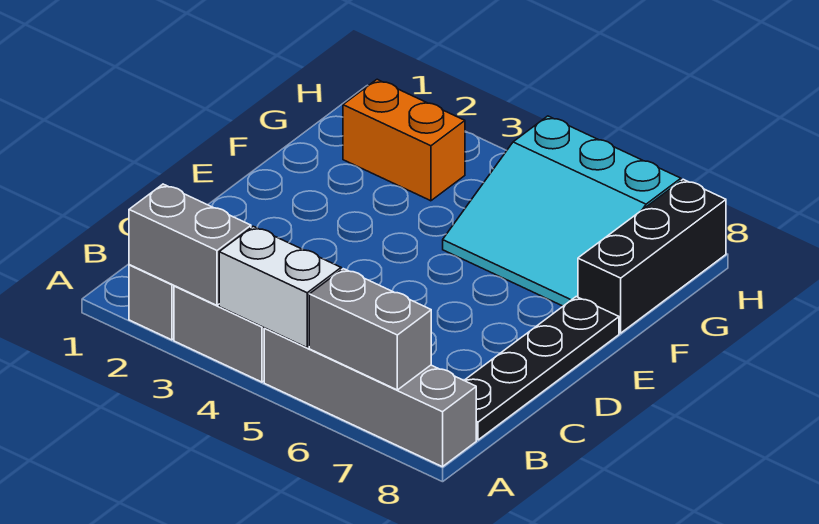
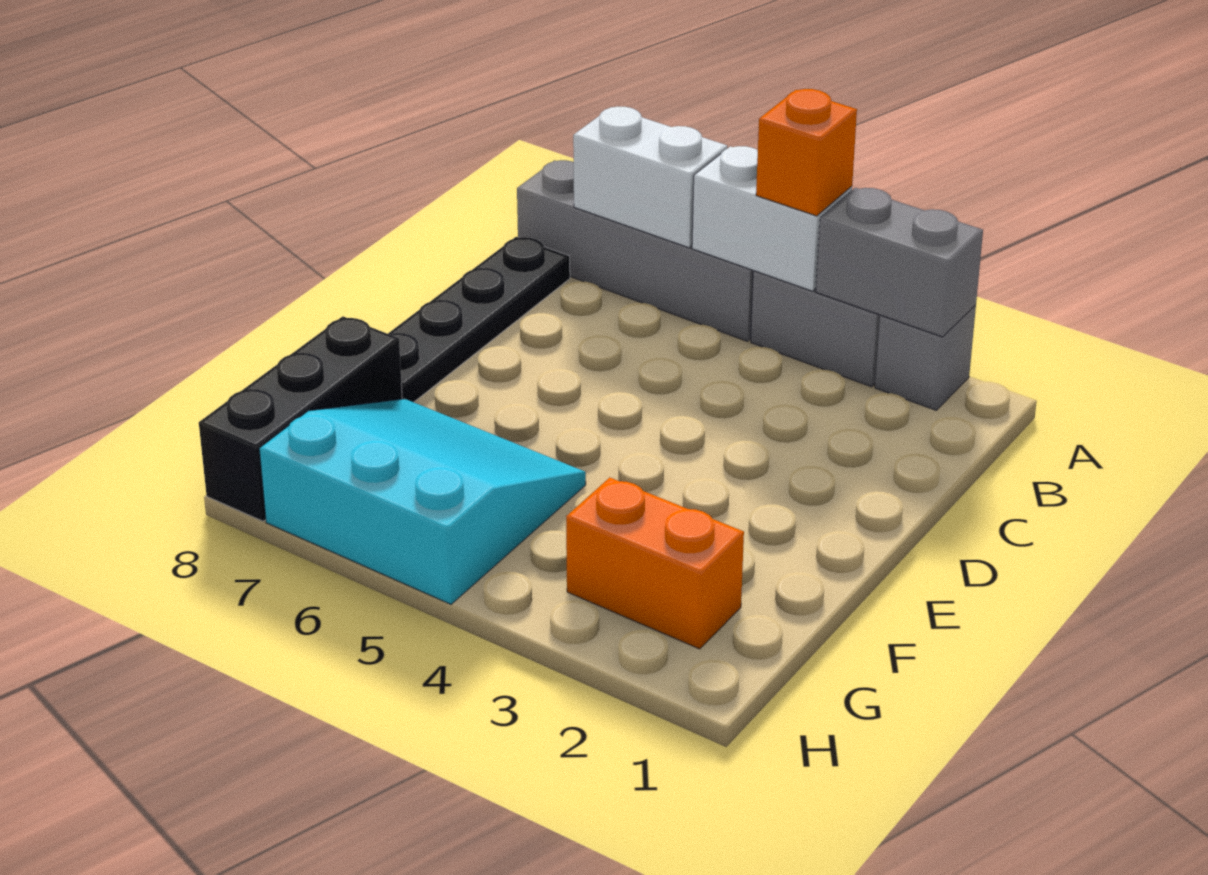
none -> orange brick A4 level 3
grey brick A6:A7 level 2 -> white brick A6:A7 level 2

